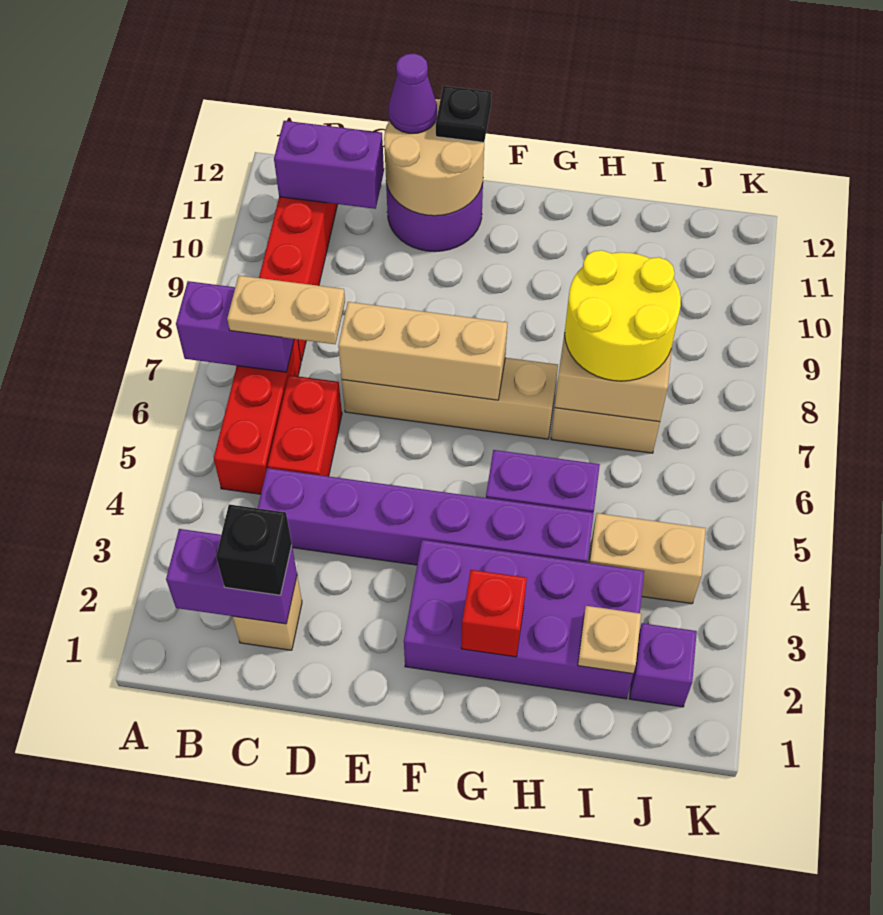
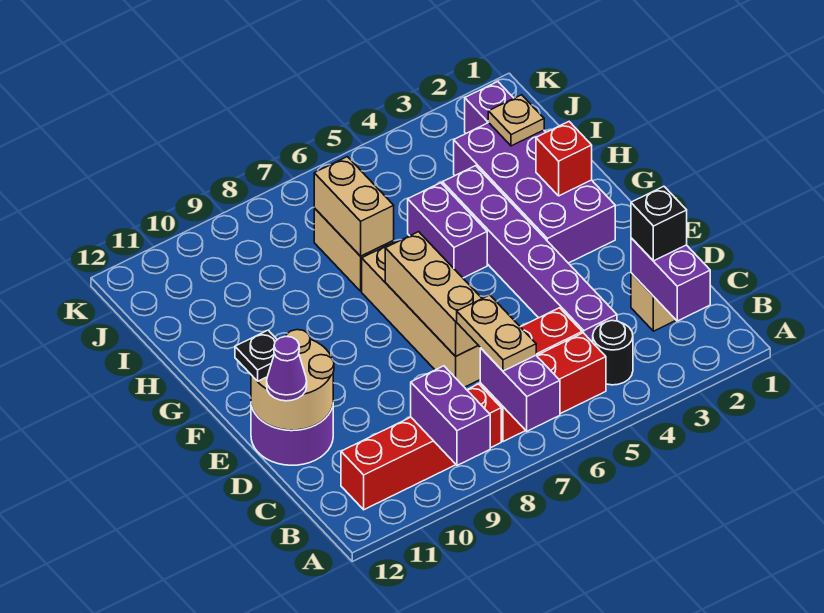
none -> black round brick B4 level 1
purple brick B11:C11 level 2 -> purple brick A9:B9 level 2
yellow round brick H7:I8 level 3 -> none
tan brick I4:J4 level 1 -> none

